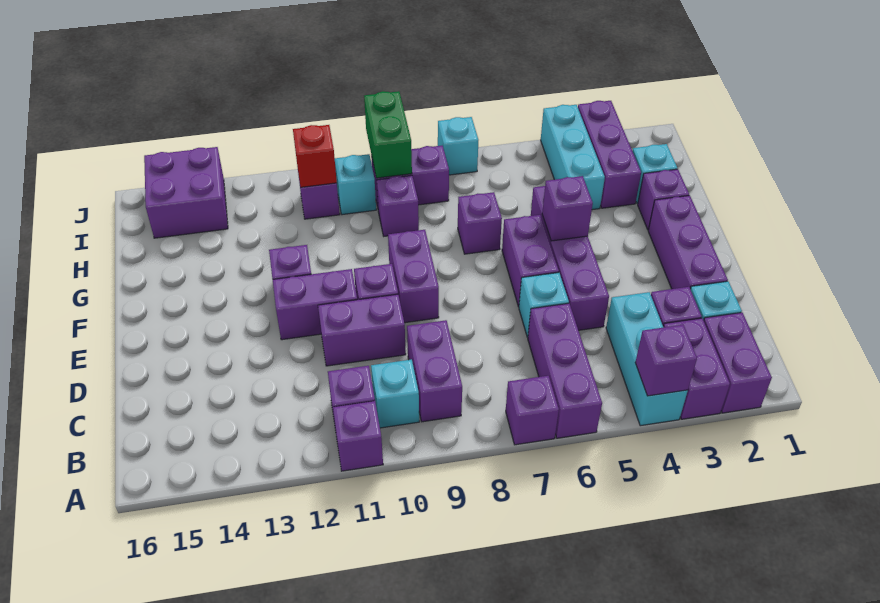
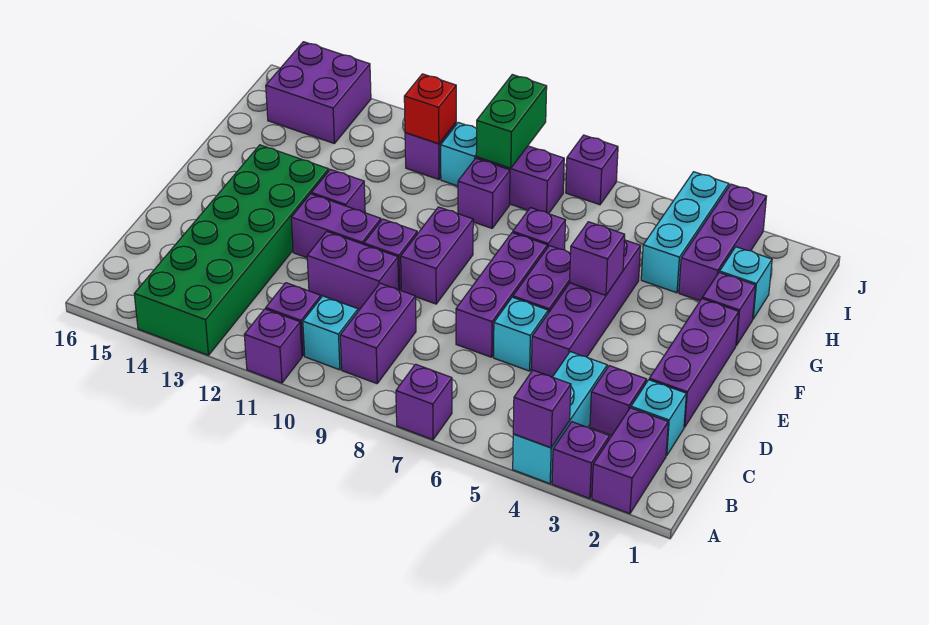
purple brick A3:B3 level 1 -> purple brick A3 level 1
purple brick A6:C6 level 1 -> purple brick D7:F7 level 1
none -> green brick A13:F14 level 1
cyan brick J7 level 1 -> purple brick J7 level 1

